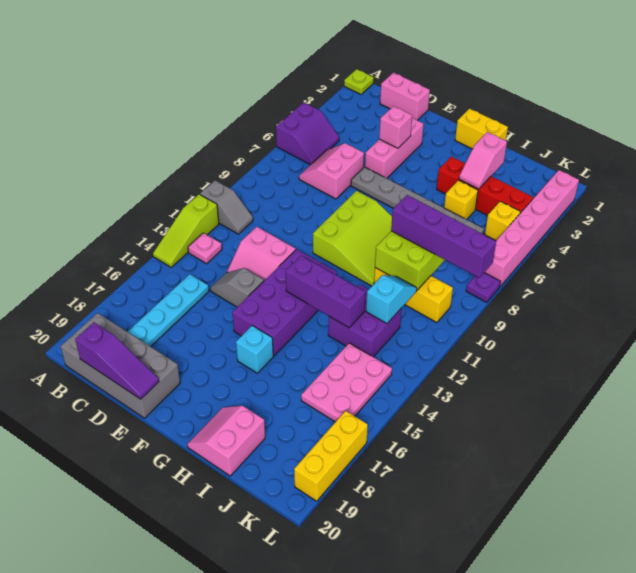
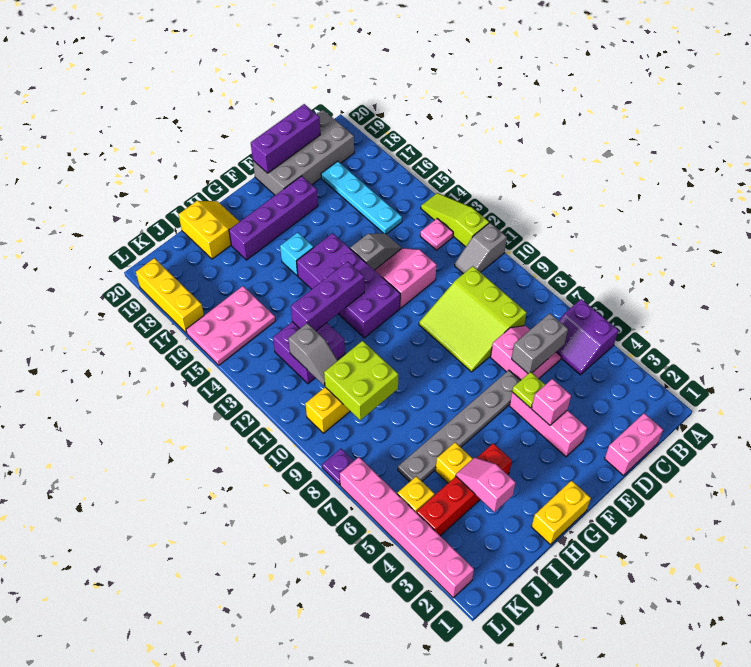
lime plate A1 level 1 -> lime plate E5 level 2
none -> grey brick C6:D6 level 2
purple slope C20:E20 level 2 top C -> purple brick C20:E20 level 2
lime slope F8:H10 level 1 top F -> lime slope C8:E10 level 1 top C
pink slope H19:I20 level 1 top I -> yellow slope H19:I20 level 1 top I
purple brick I9:L9 level 3 -> purple brick E18:H18 level 1
cyan slope J11:J12 level 2 top 12 -> grey slope J11:J12 level 2 top 12
pink plate J14:K16 level 1 -> pink plate J15:L16 level 1

